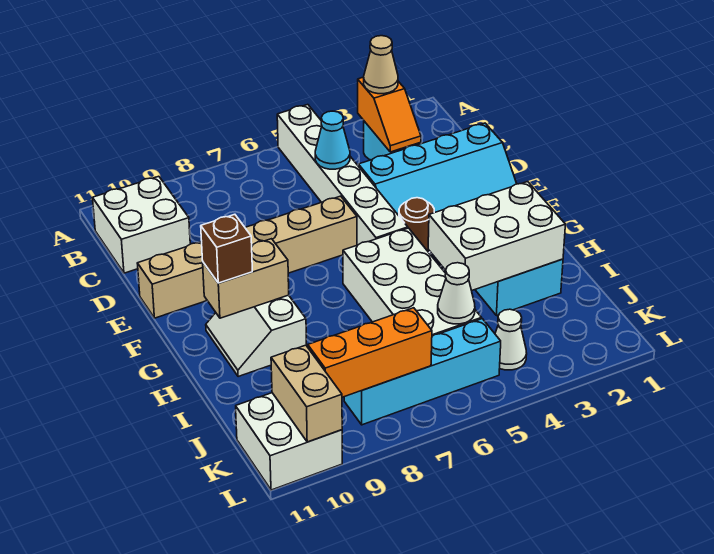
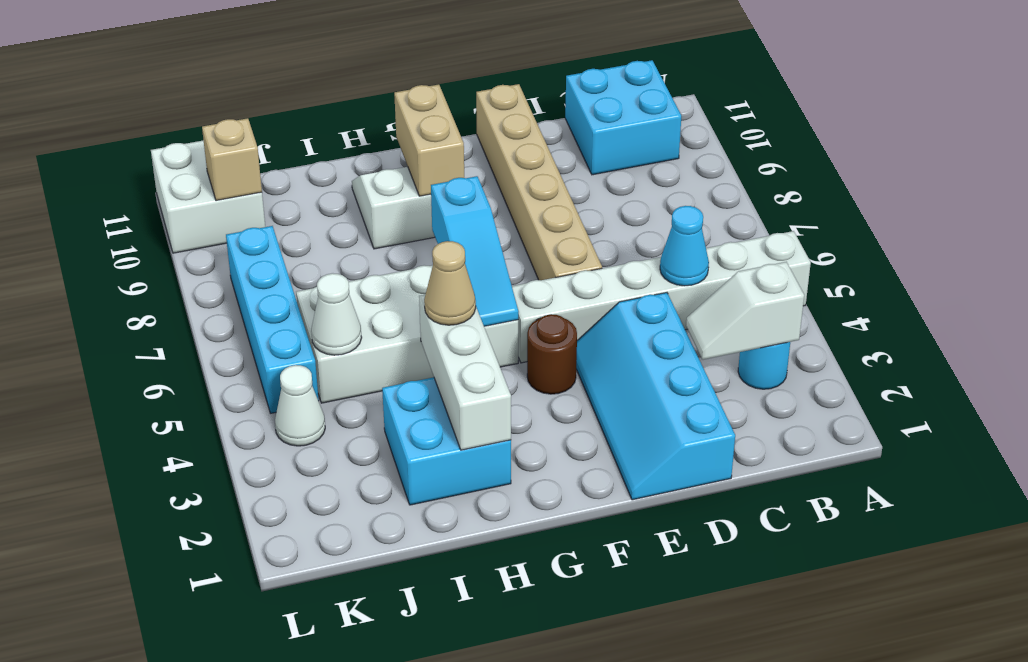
orange slope B3:C3 level 2 top B -> white slope B3:C3 level 2 top B
tan cone B3 level 3 -> tan cone H4 level 3
white brick B10:C11 level 1 -> cyan brick B10:C11 level 1
none -> cyan slope G5:G7 level 2 top 7
brown brick G10 level 3 -> none
white brick H2:I4 level 2 -> white brick H2:H4 level 2
orange brick K7:K9 level 2 -> none
tan brick K10:L10 level 2 -> tan brick K10 level 2

